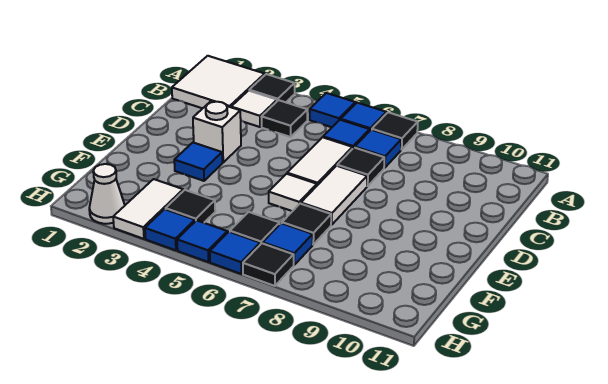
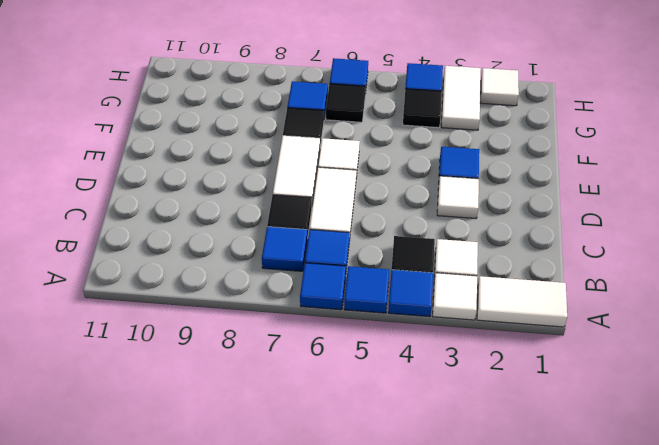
white tile A1:B2 level 1 -> white tile A1:A2 level 1
black tile A3 level 1 -> white tile A3 level 1
black tile A7 level 1 -> none
white brick D3 level 1 -> white tile D3 level 1
white cone H2 level 1 -> white tile H2 level 1
blue tile H5 level 1 -> blue tile A4 level 1
black tile H7 level 1 -> none

